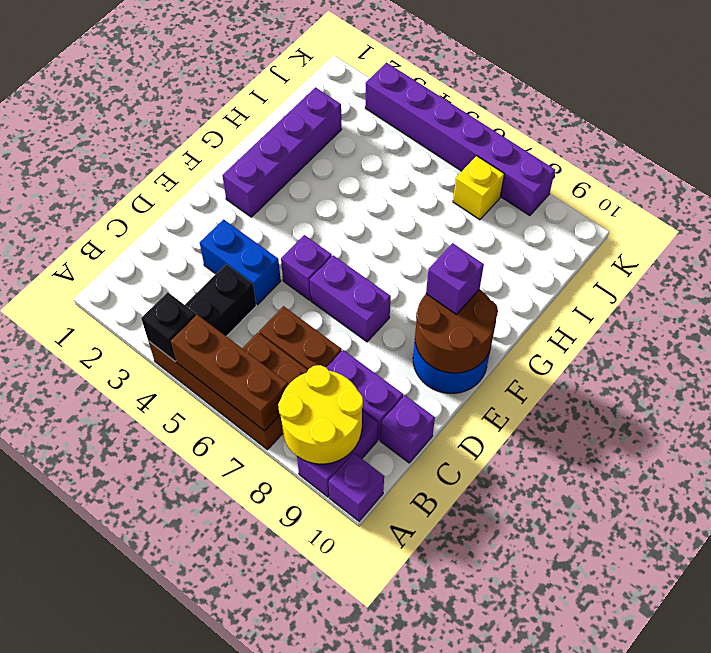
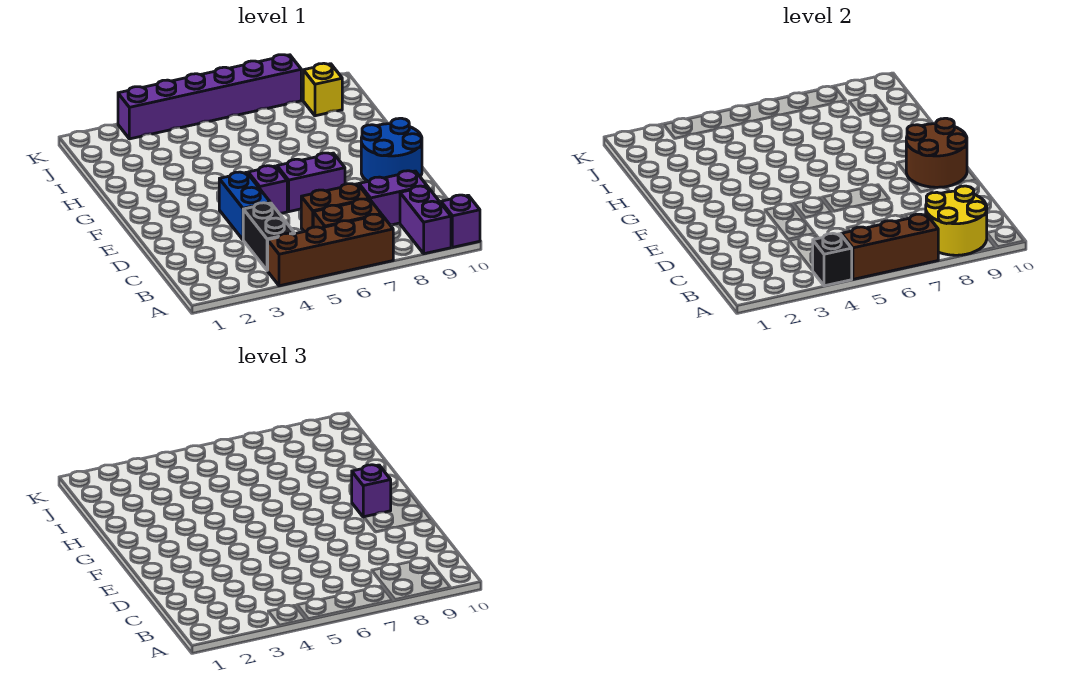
purple brick C10 level 1 -> none
blue brick D3:D4 level 1 -> blue brick D4:E4 level 1
purple brick F2:I2 level 1 -> none
yellow brick J7 level 1 -> yellow brick J9 level 1

